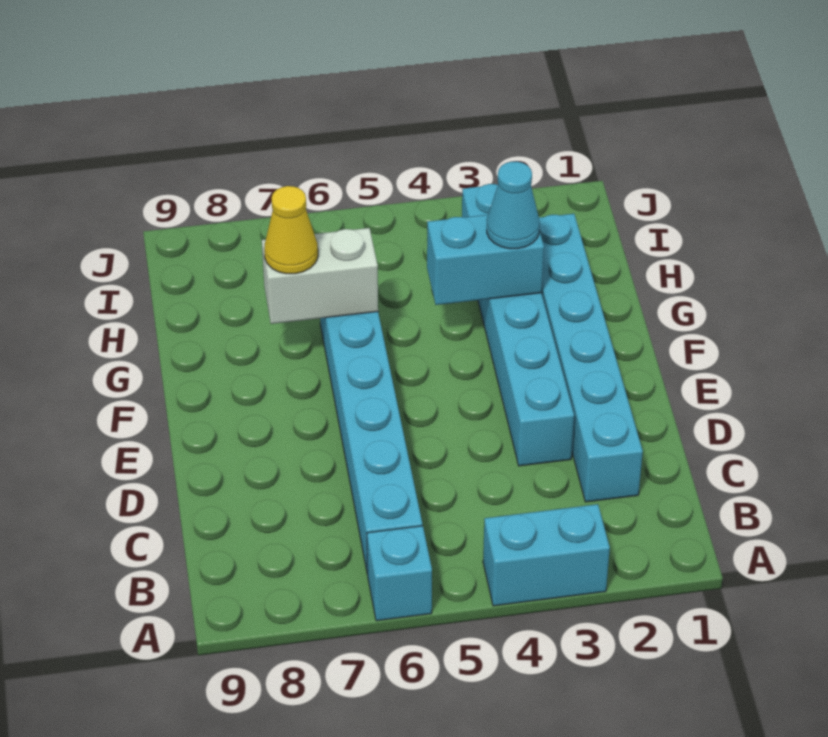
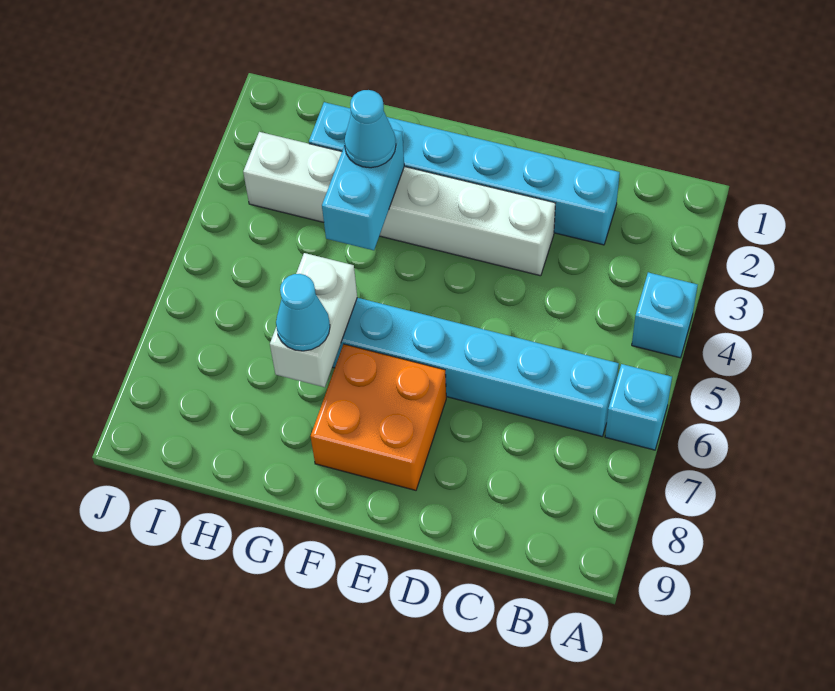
cyan brick A3:A4 level 1 -> cyan brick A4 level 1
cyan brick D3:I3 level 1 -> white brick D3:I3 level 1
none -> orange brick E7:F8 level 1
yellow cone G7 level 3 -> cyan cone G7 level 3

